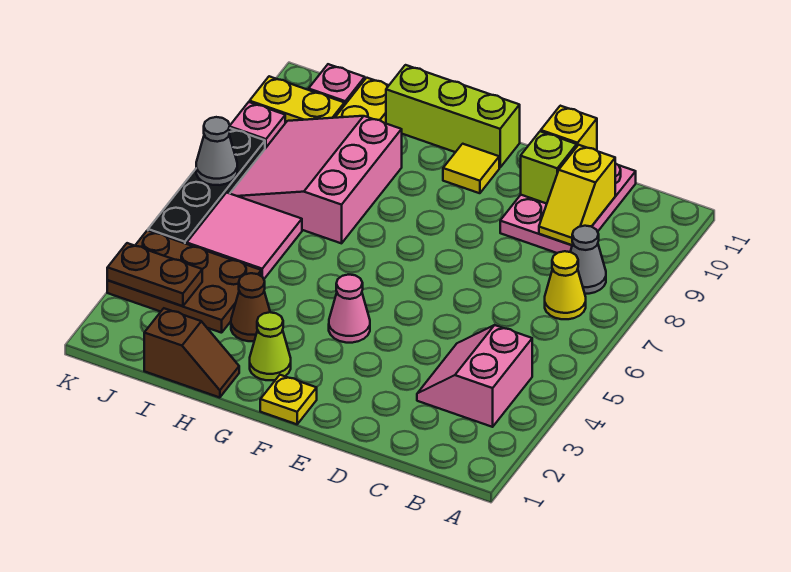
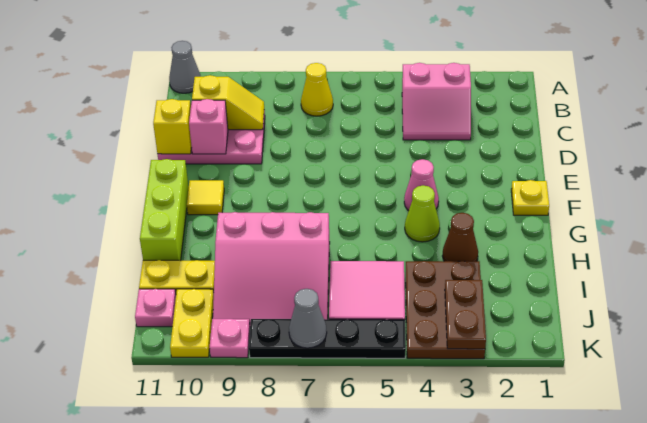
grey cone B8 level 1 -> grey cone A11 level 1
lime brick D10 level 2 -> pink brick D10 level 2
lime cone G2 level 1 -> lime cone G4 level 1
brown slope H1:I1 level 1 top I -> none

